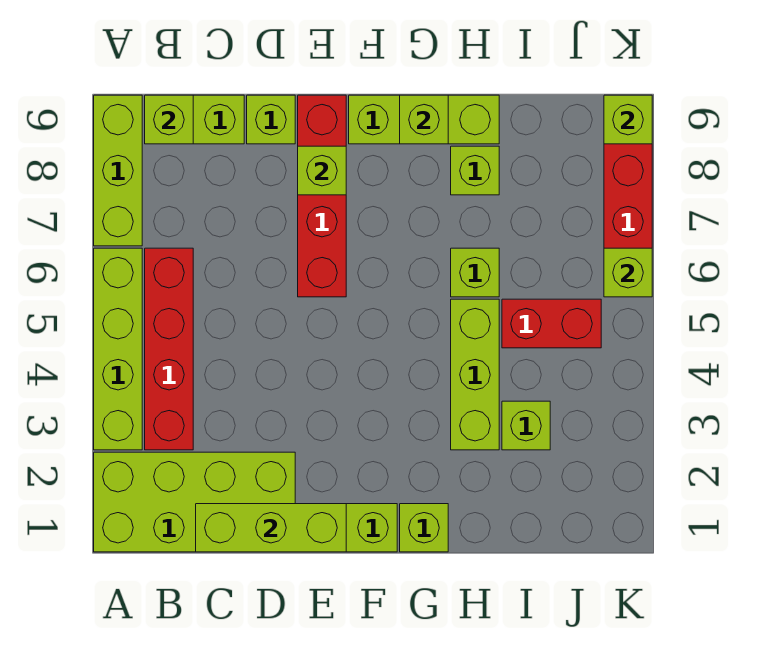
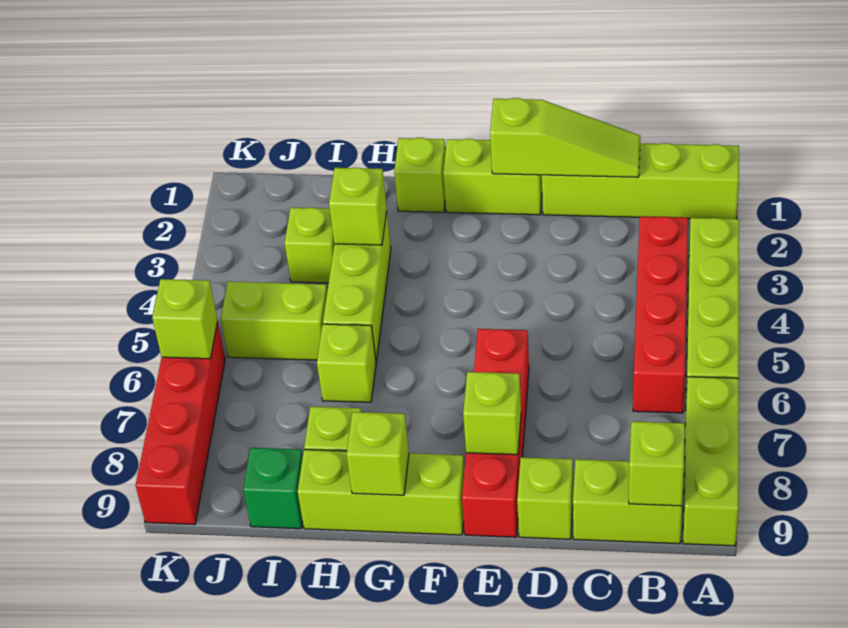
lime brick A1:D2 level 1 -> lime brick A1:D1 level 1
lime brick C1:E1 level 2 -> lime slope C1:E1 level 2 top E
red brick I5:J5 level 1 -> lime brick I5:J5 level 1
none -> green brick I9 level 1
lime brick K9 level 2 -> lime brick H3 level 2

